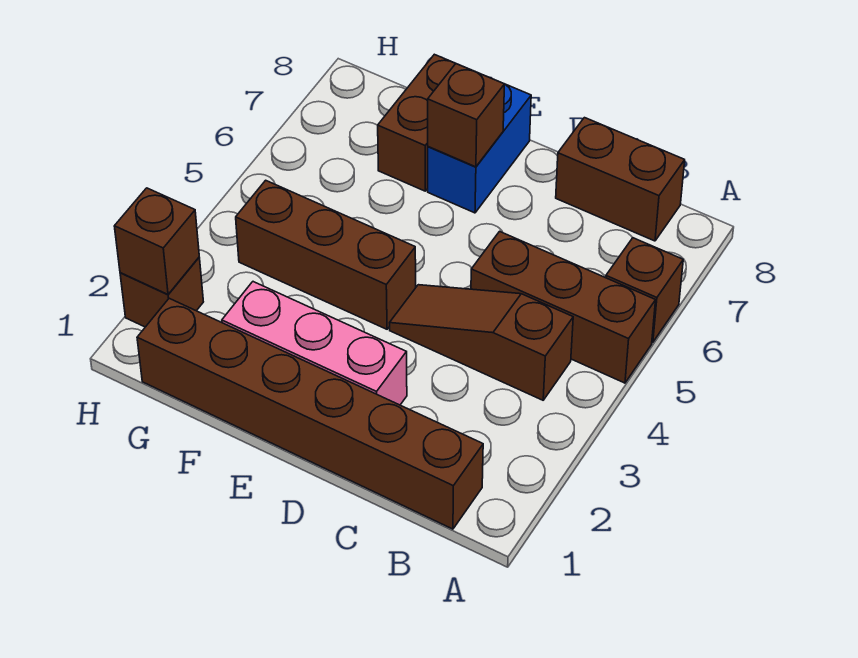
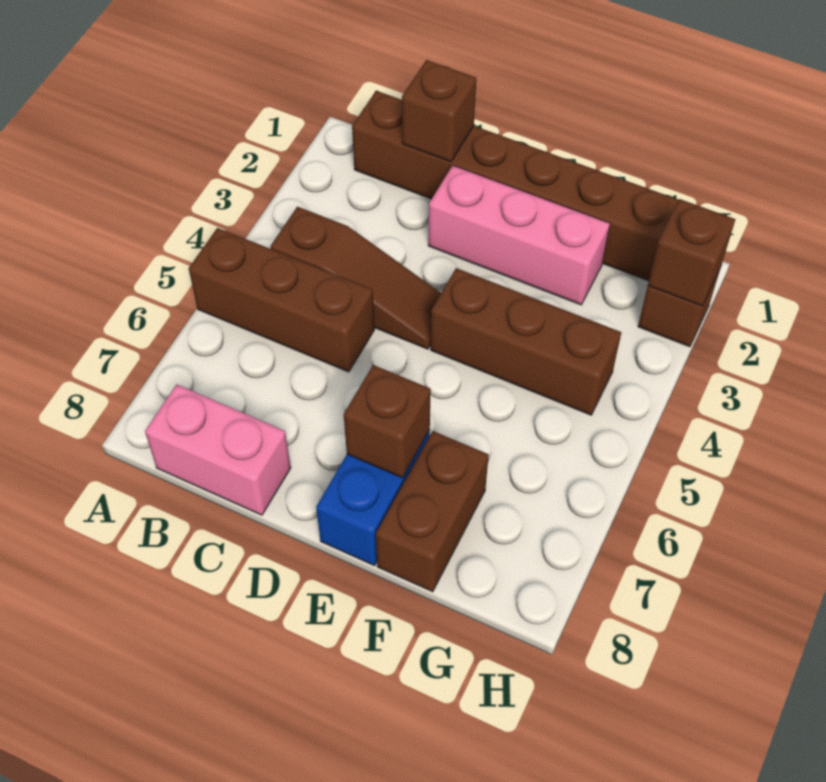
brown brick A6 level 1 -> brown brick C1 level 2
brown brick B8:C8 level 1 -> pink brick B8:C8 level 1

